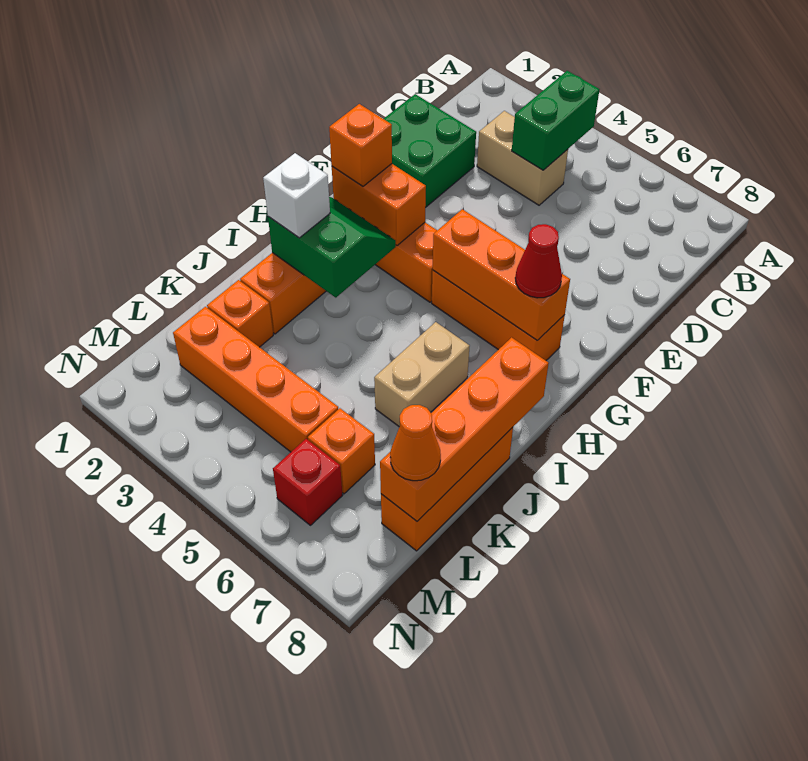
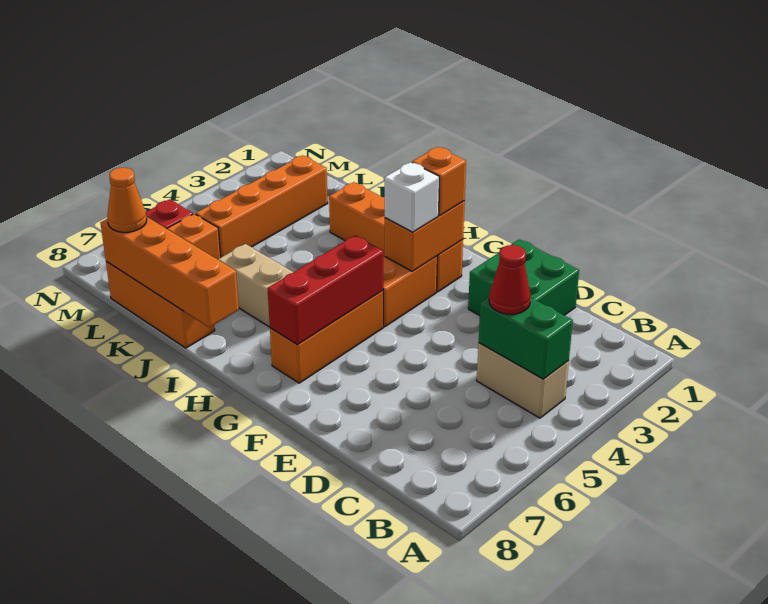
tan brick C3:C4 level 1 -> tan brick B4:C4 level 1
orange brick G5:G7 level 2 -> red brick G5:G7 level 2
red cone G7 level 3 -> red cone C4 level 3
green slope H2:I3 level 2 top I -> none
white brick I2 level 3 -> white brick G3 level 3
orange brick K2 level 1 -> none

